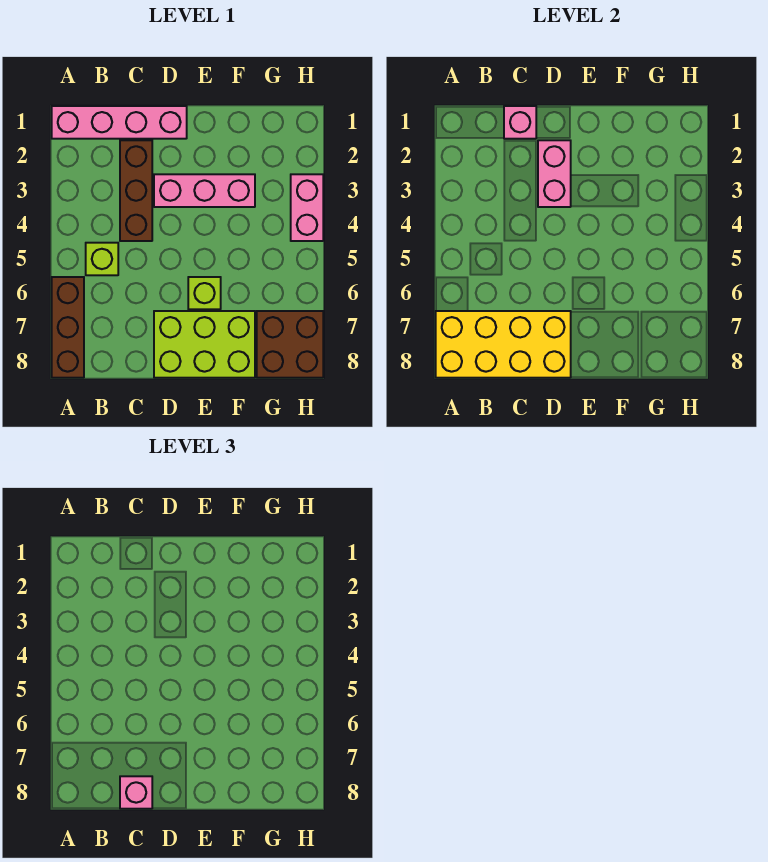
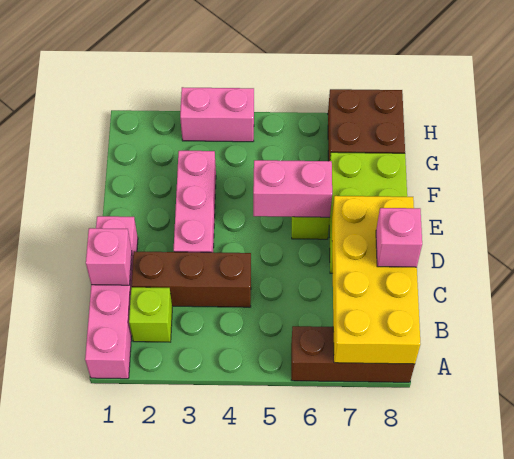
lime brick B5 level 1 -> lime brick B2 level 1
pink brick D2:D3 level 2 -> pink brick E5:E6 level 2

